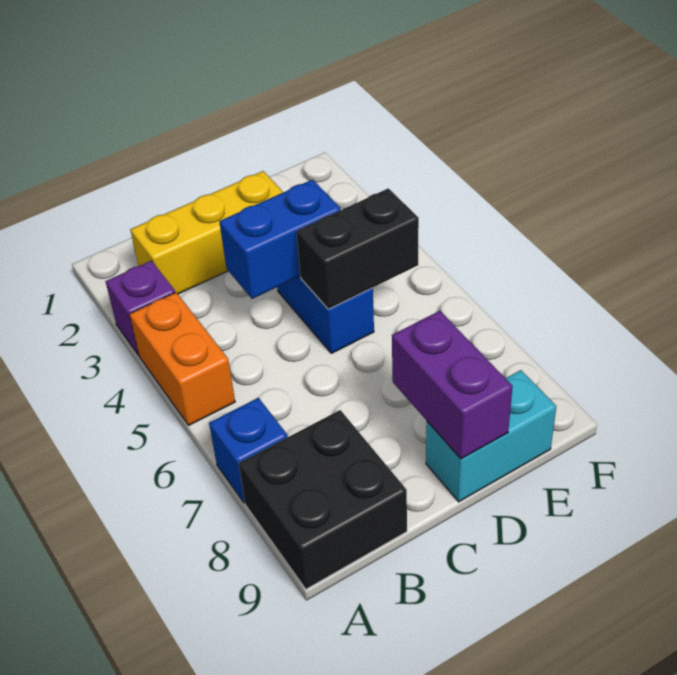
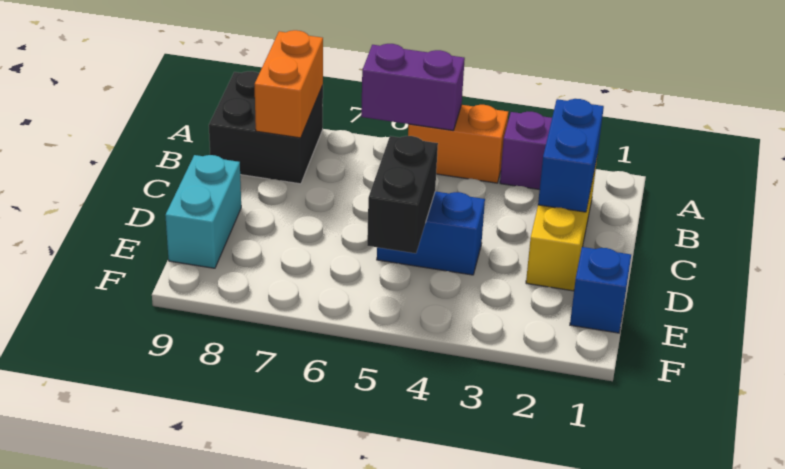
blue brick A7 level 1 -> blue brick E1 level 1
none -> orange brick A8:B8 level 2
blue brick C4:D4 level 2 -> blue brick B2:C2 level 2
purple brick D8:D9 level 2 -> purple brick A5:A6 level 2

